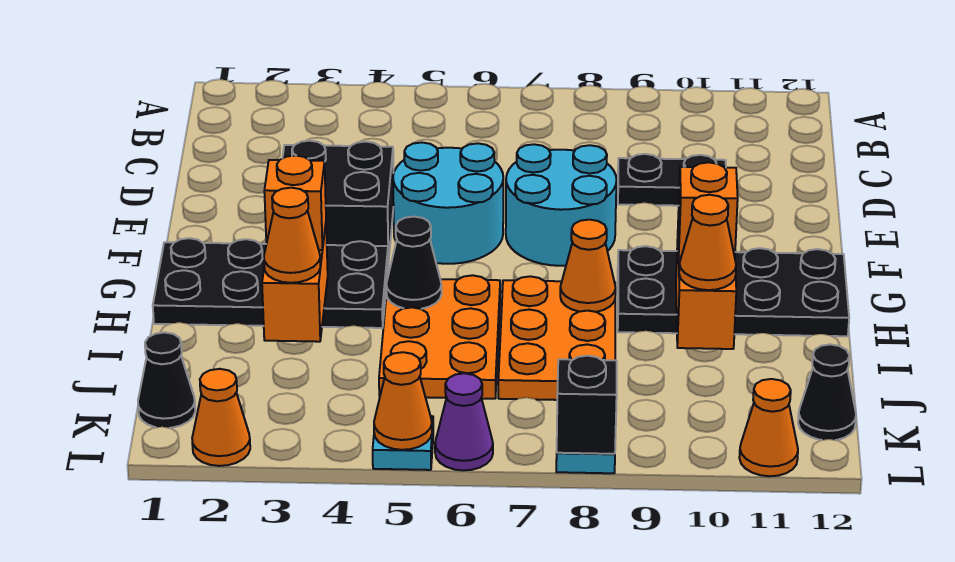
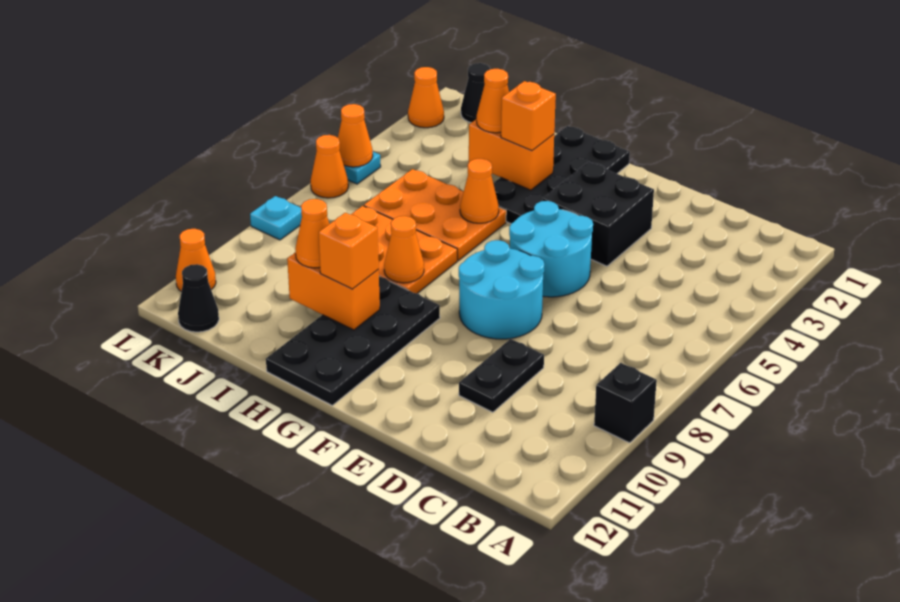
black cone H5 level 2 -> orange cone H5 level 2
purple cone L6 level 1 -> orange cone L6 level 1
black brick L8 level 2 -> black brick A9 level 1

